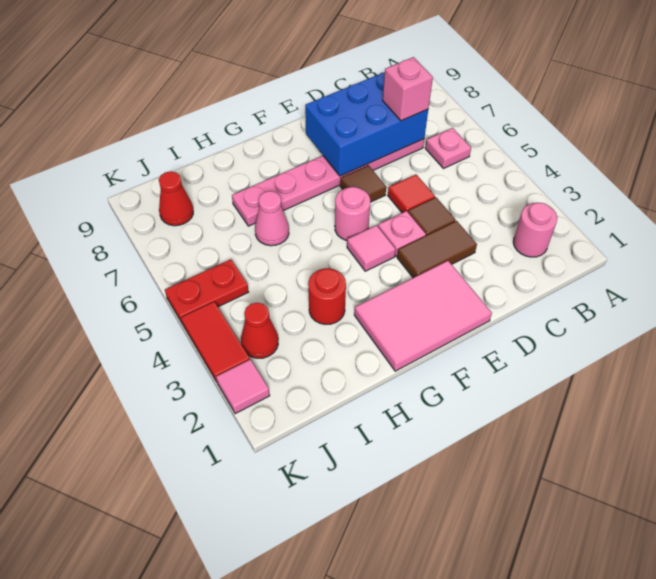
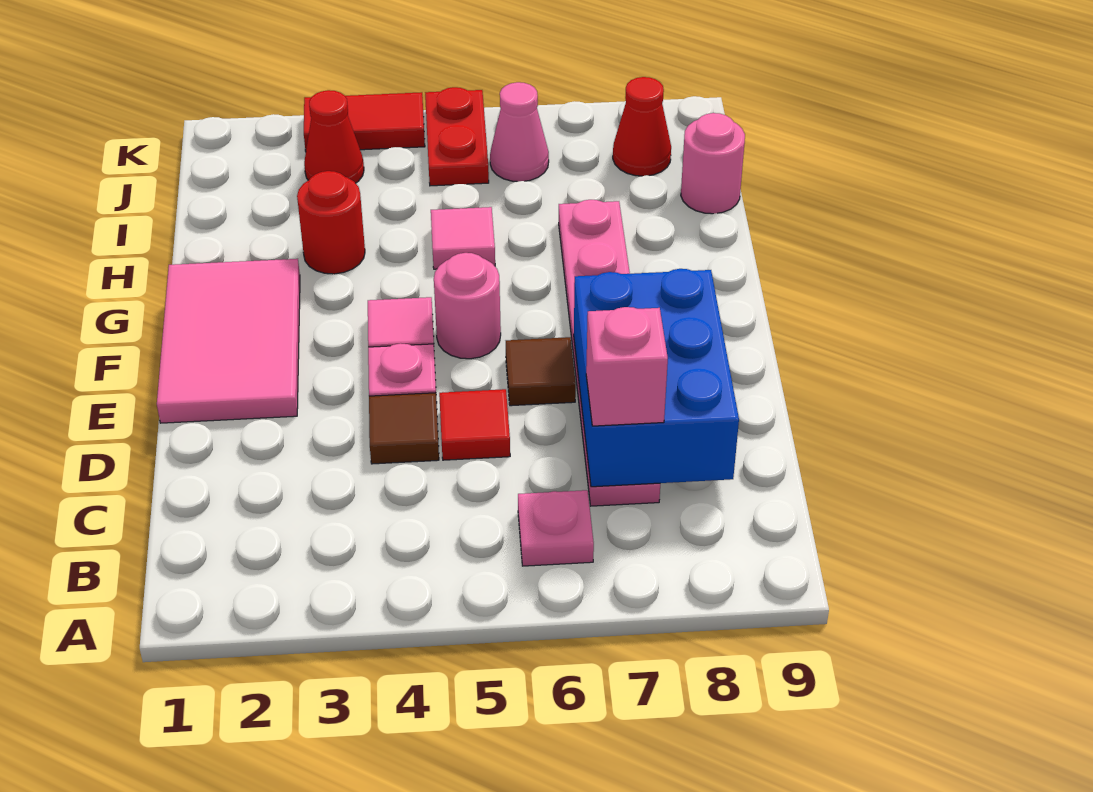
pink round brick B2 level 1 -> pink round brick I9 level 1
brown tile D3:E3 level 1 -> none
pink cone H6 level 1 -> pink cone J6 level 1
pink tile K2 level 1 -> pink tile H5 level 1

